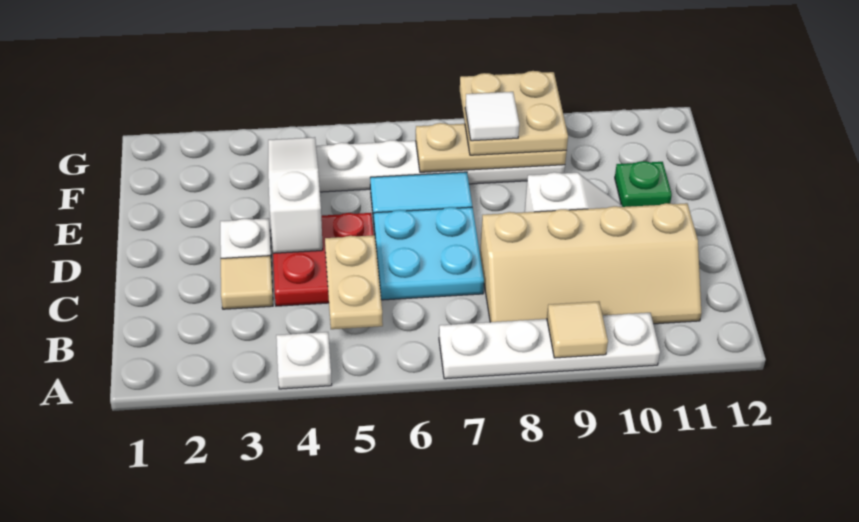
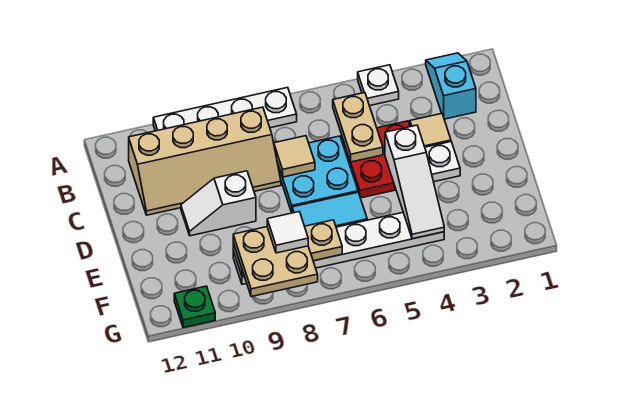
none -> cyan slope A2:B2 level 1 top B
tan tile A9 level 2 -> tan tile C7 level 2
tan slope B8:C11 level 1 top C -> tan slope B8:C11 level 1 top B
green plate E11 level 1 -> green plate G11 level 1

